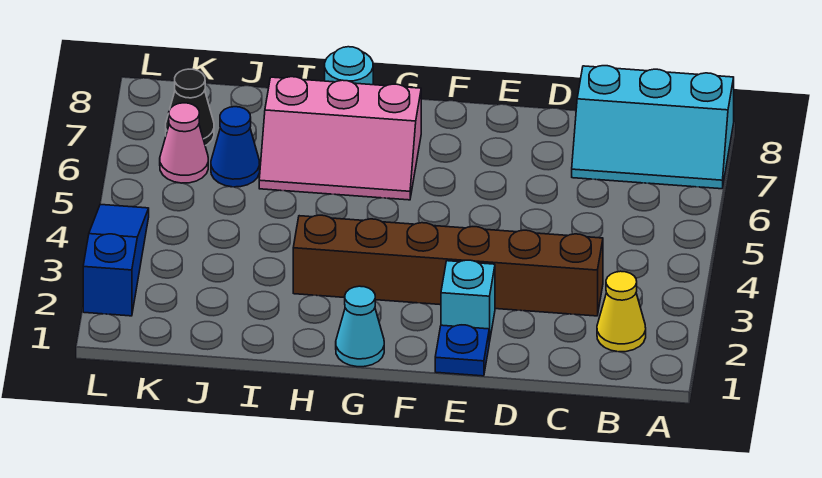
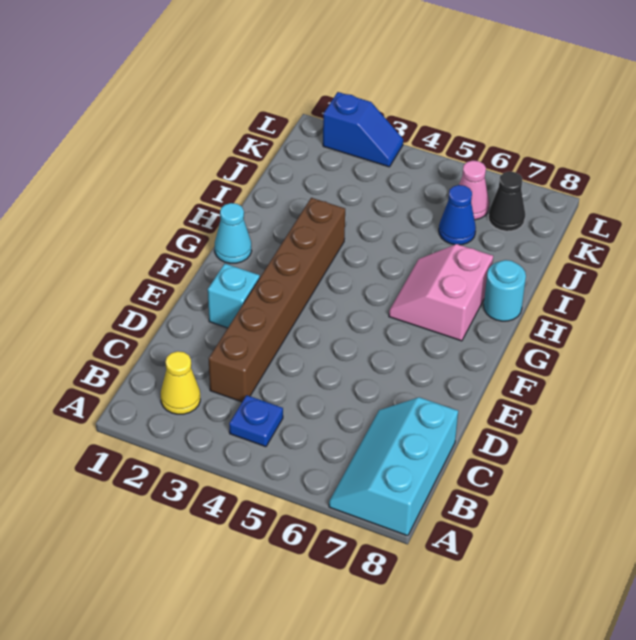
blue plate E1 level 1 -> blue plate B4 level 1
pink slope G6:I7 level 1 top 7 -> pink slope G6:H7 level 1 top 7
blue slope L2:L4 level 1 top 2 -> blue slope L2:L3 level 1 top 2

